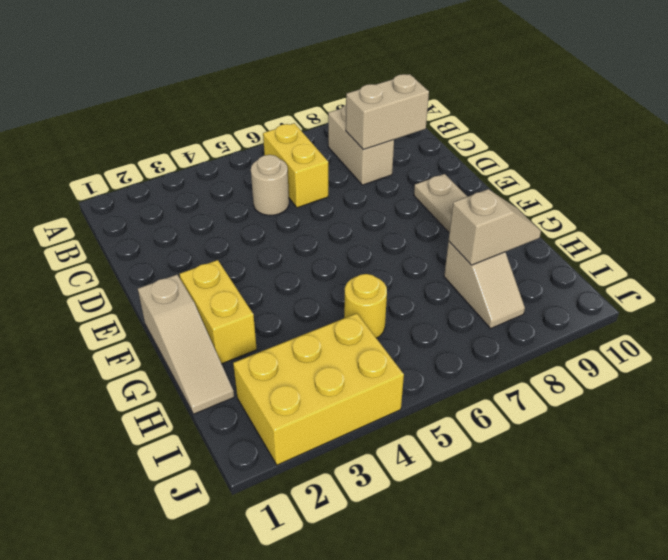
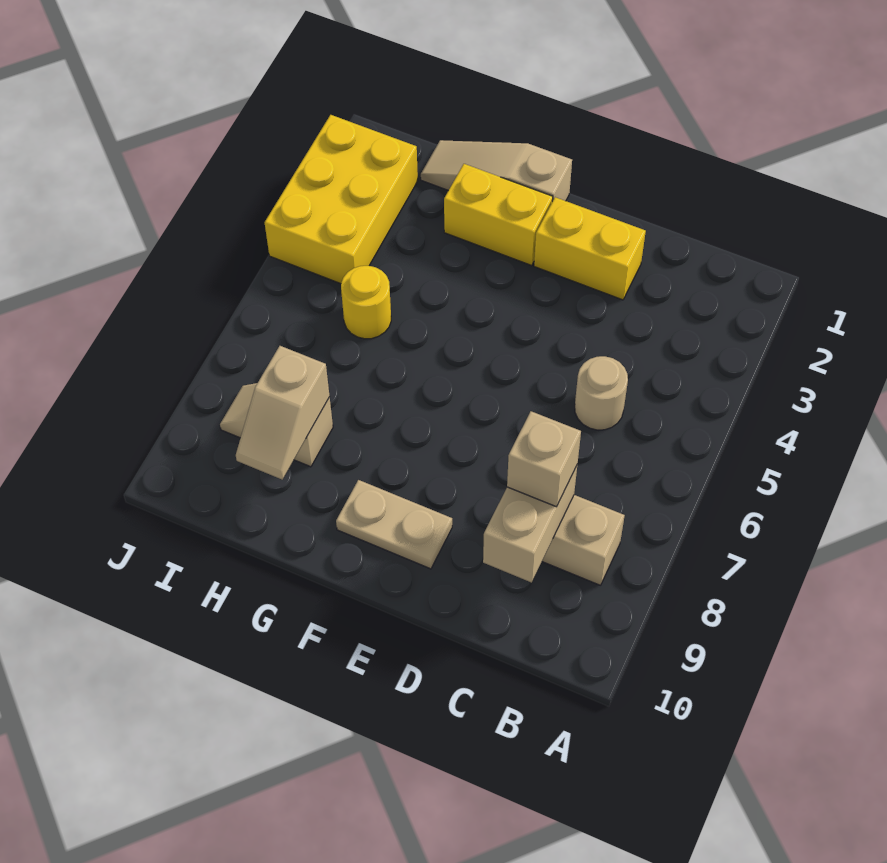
yellow brick B6:C6 level 1 -> yellow brick D2:E2 level 1
none -> tan brick C8 level 3

